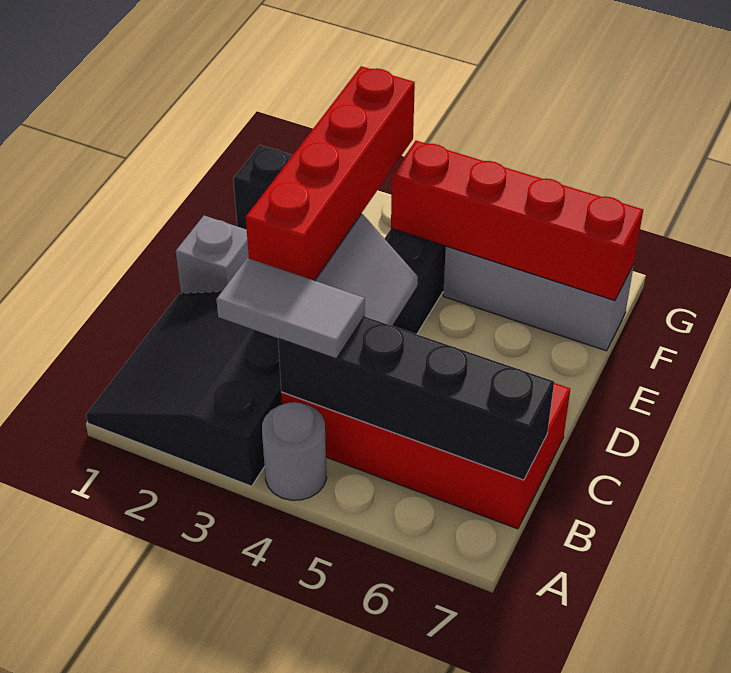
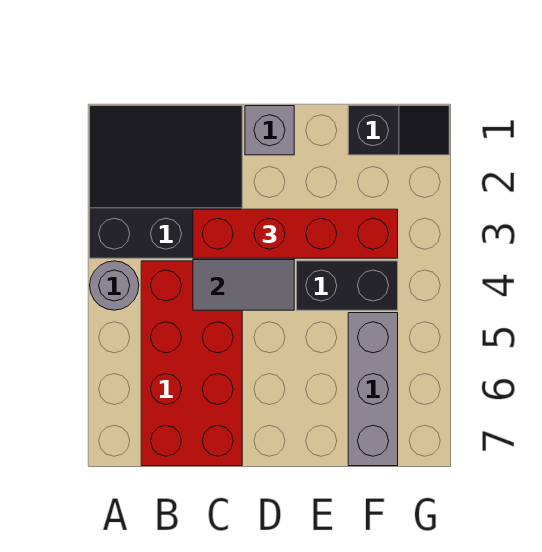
grey tile B3:B4 level 3 -> none
black brick B4:B7 level 2 -> none
red brick F4:F7 level 2 -> none

